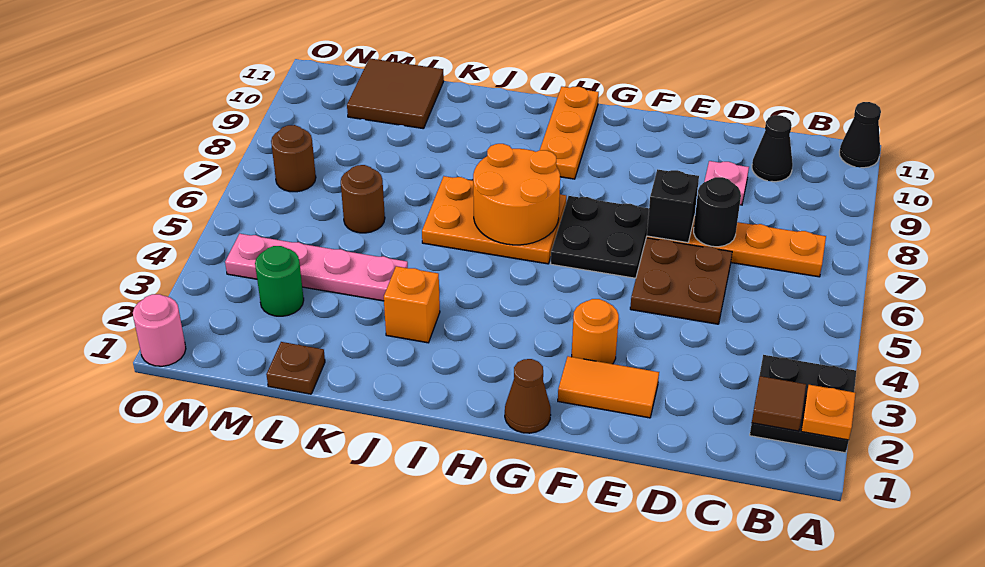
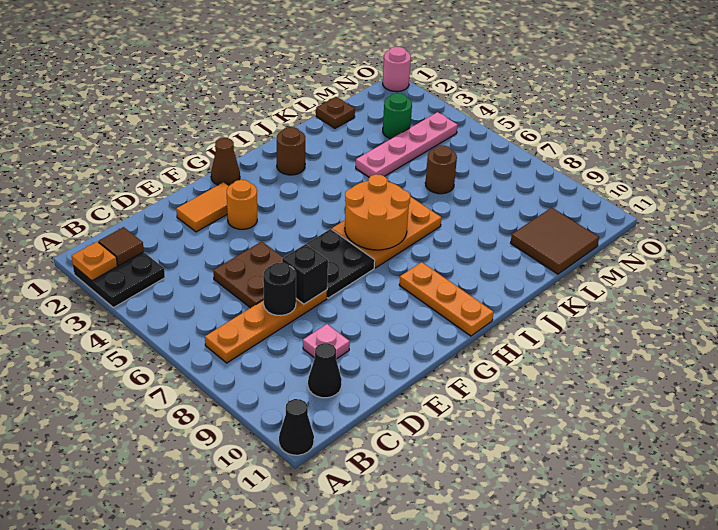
orange brick J3 level 1 -> none
brown round brick N7 level 1 -> brown round brick I2 level 1

